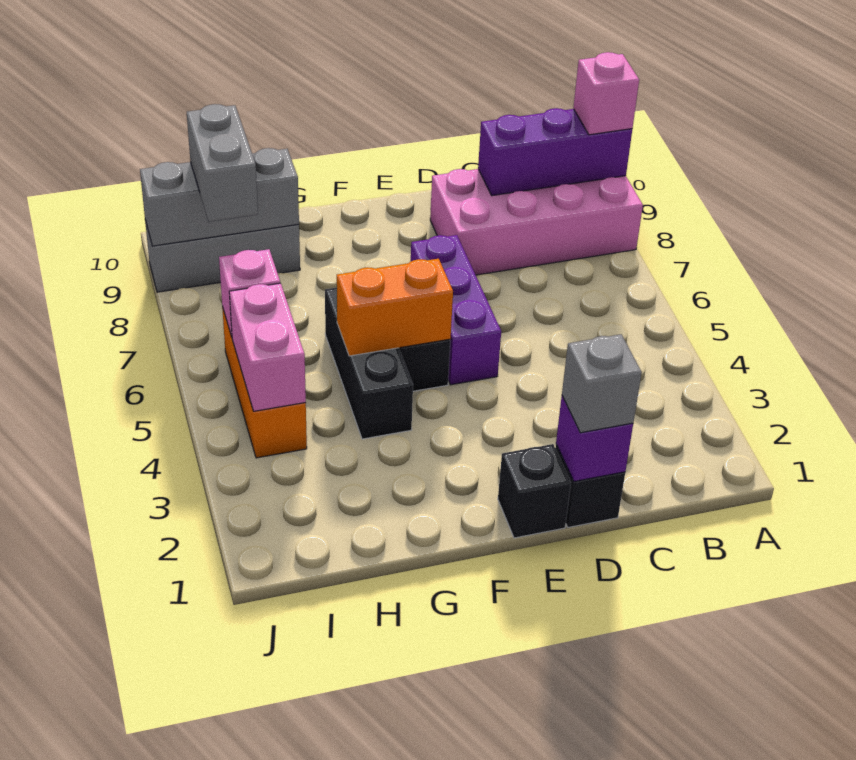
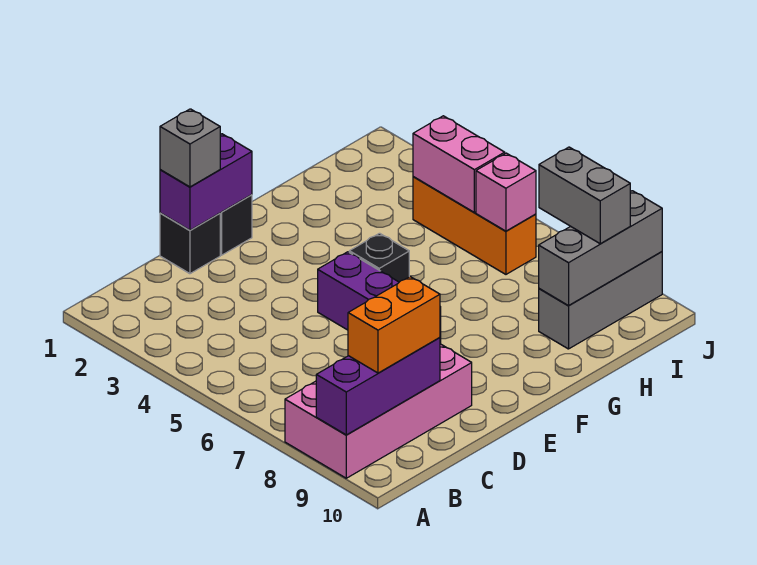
pink brick A9 level 3 -> none
purple brick D1 level 2 -> purple brick D1:E1 level 2
orange brick F5:G5 level 2 -> orange brick B9:C9 level 3
black brick G4:G6 level 1 -> none

